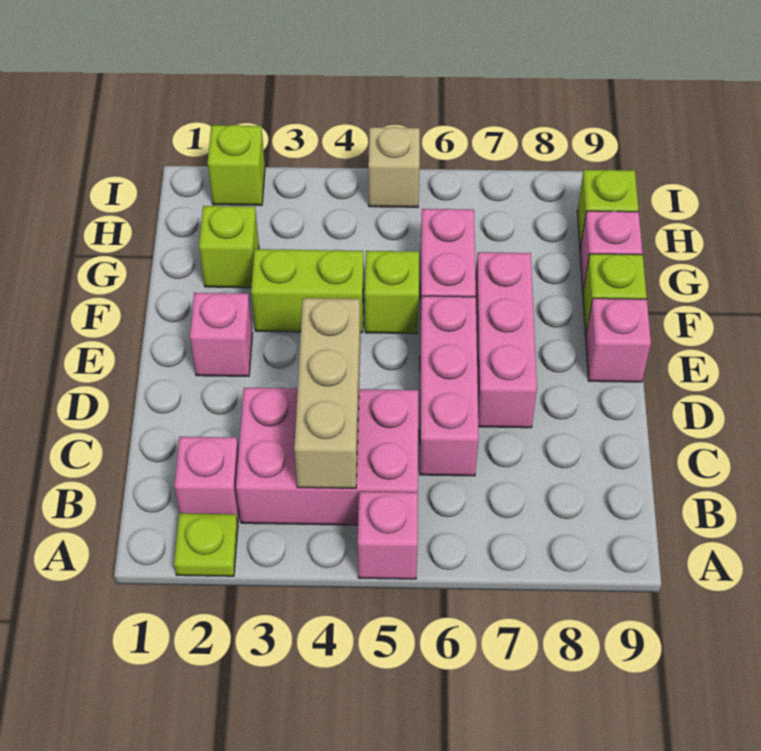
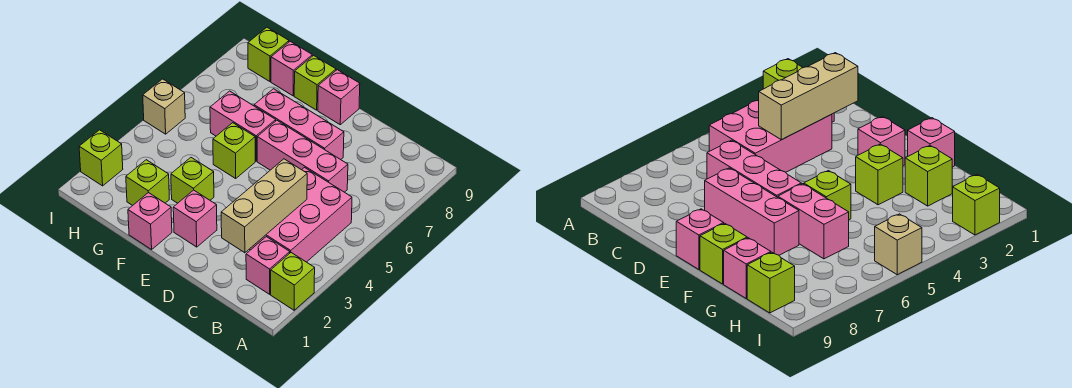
lime plate A2 level 1 -> lime brick A2 level 1
pink brick A5 level 1 -> pink brick F1 level 1
tan brick B4:D4 level 2 -> tan brick C2:C4 level 2
lime brick F3:F4 level 1 -> lime brick F3 level 1

